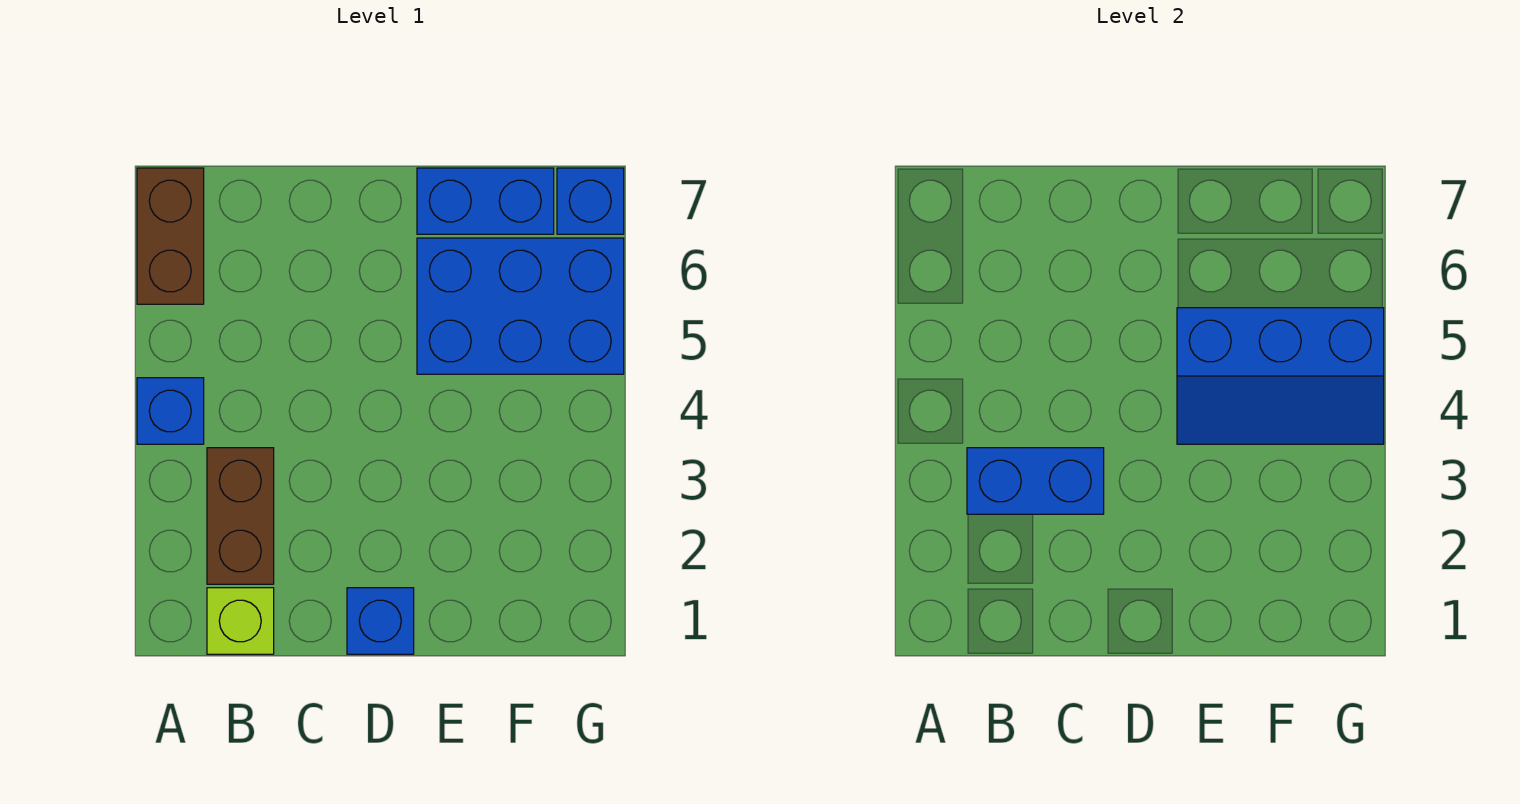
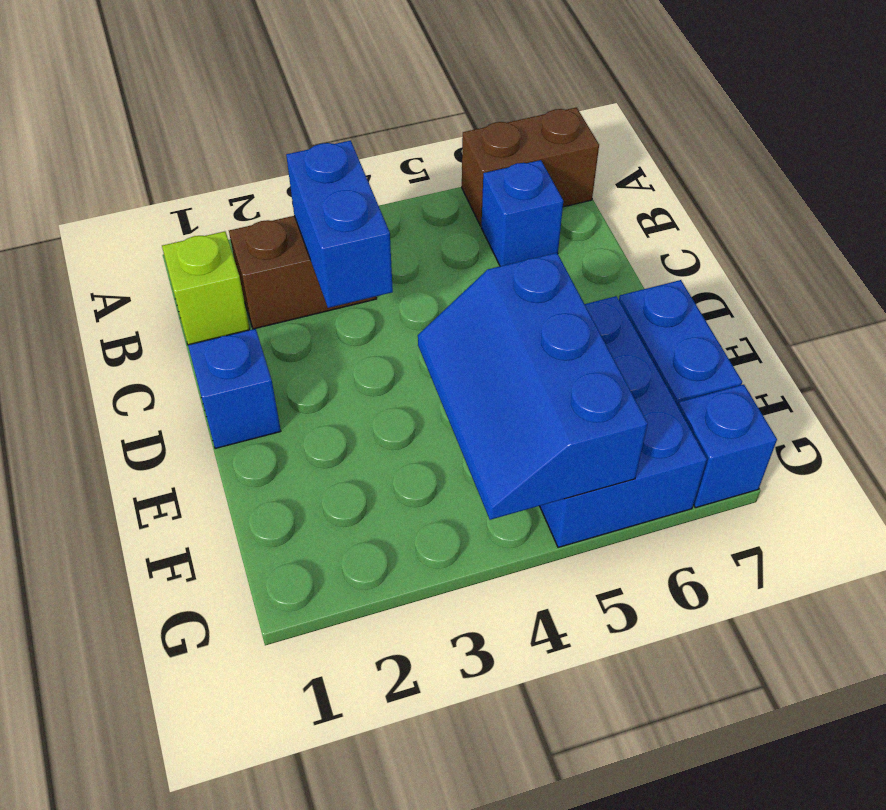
blue brick A4 level 1 -> blue brick B6 level 1

